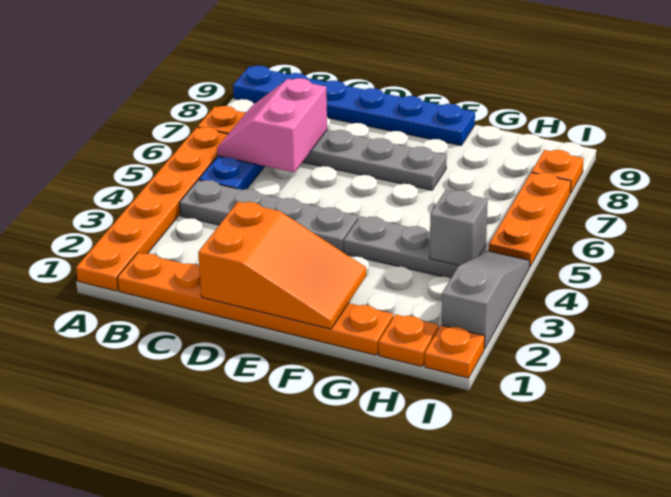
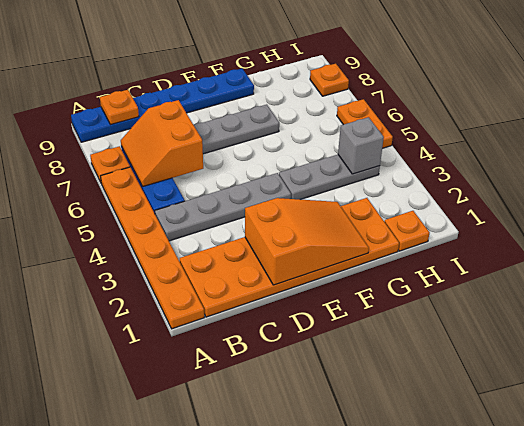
orange plate B1:G1 level 1 -> orange plate B1:G2 level 1
pink slope B6:C7 level 2 top C -> orange slope B6:C7 level 2 top C
orange plate I1 level 1 -> orange plate B9 level 2
grey slope I2:I4 level 1 top 2 -> none
orange plate I5:I7 level 1 -> orange plate I5:I6 level 1

